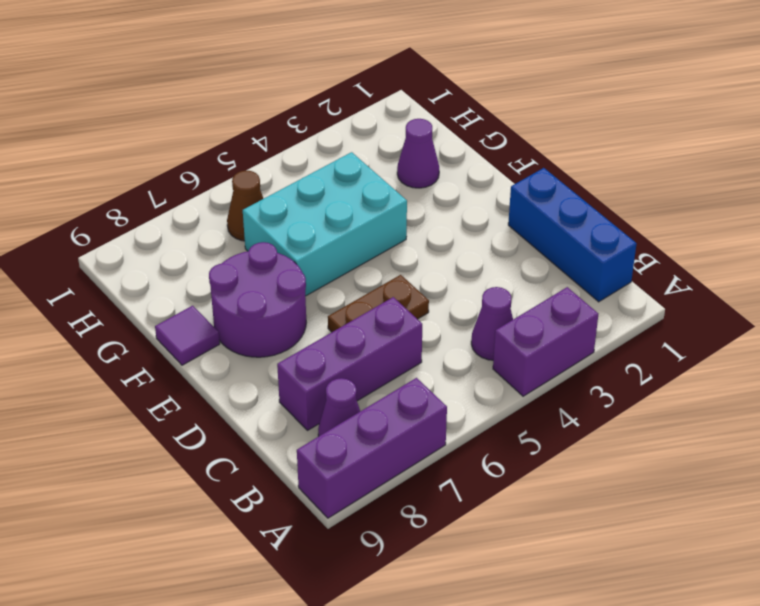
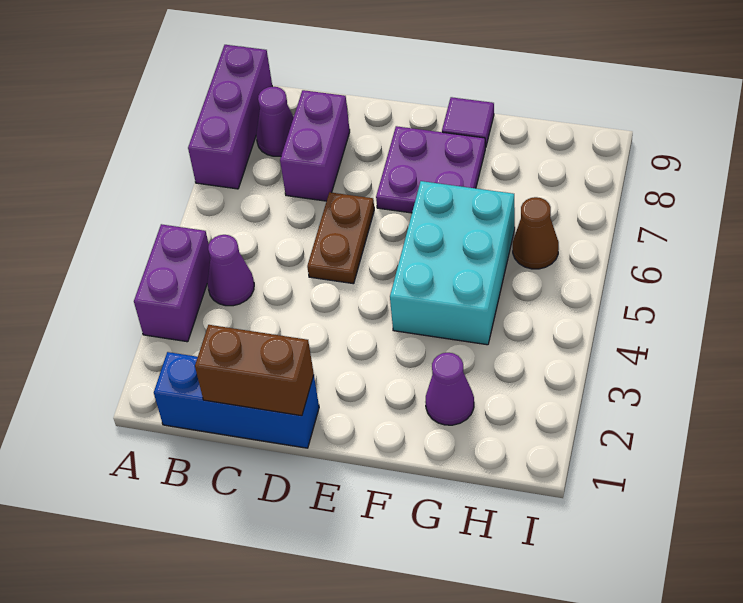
none -> brown brick C1:D1 level 2
purple brick C6:C8 level 1 -> purple brick C7:C8 level 1
purple round brick E7:F8 level 1 -> purple plate E7:F8 level 1

